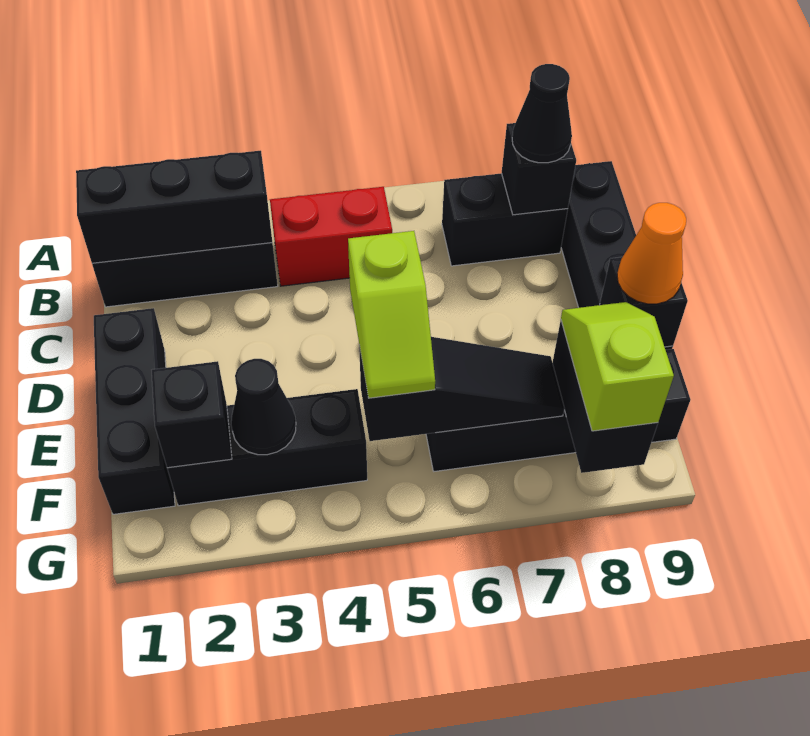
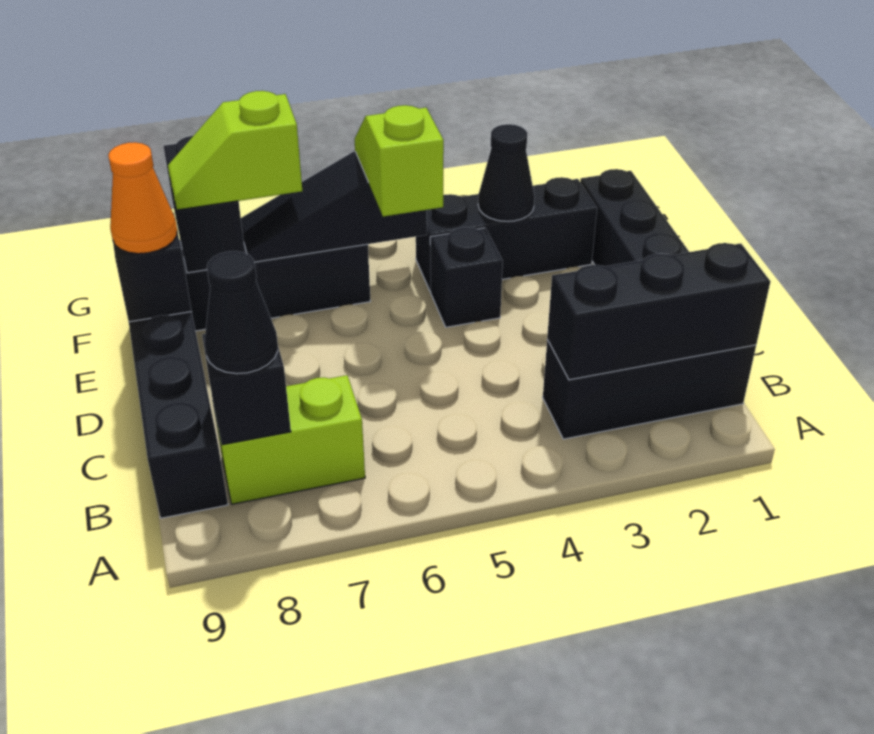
red brick B4:B5 level 1 -> none
black brick B7:B8 level 1 -> lime brick B7:B8 level 1
black brick F2 level 2 -> black brick E4 level 1
lime slope F8:G8 level 3 top G -> lime slope F7:F8 level 3 top 7

